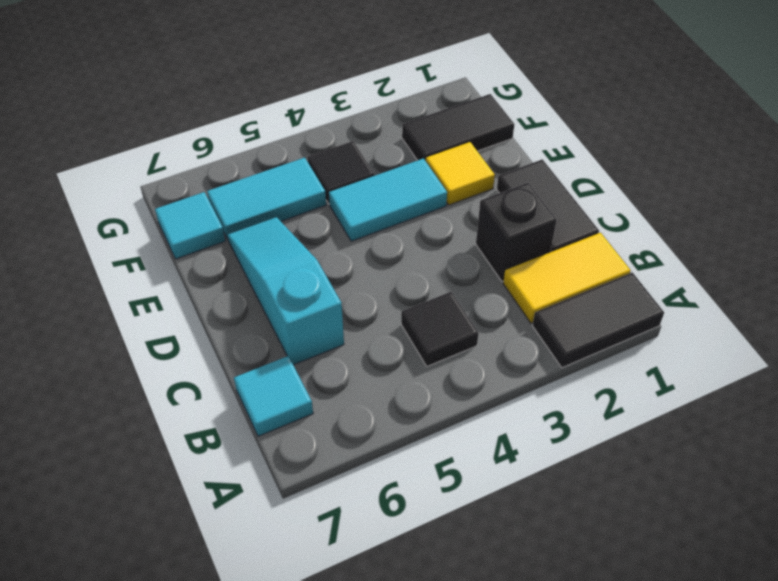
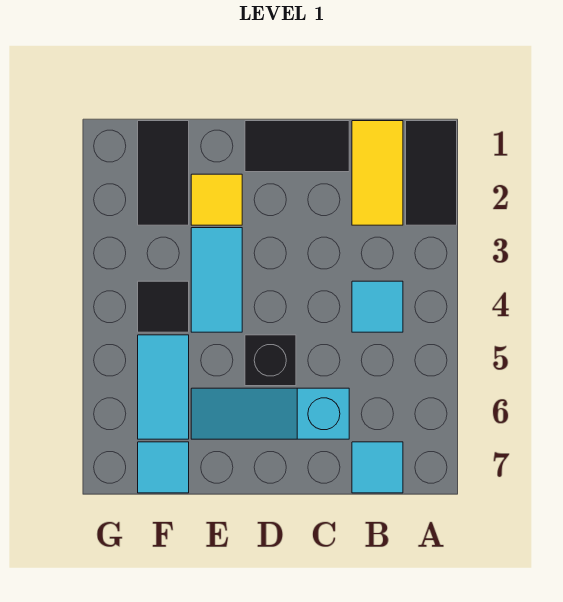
black tile B4 level 1 -> cyan tile B4 level 1
black brick C2 level 1 -> black brick D5 level 1

